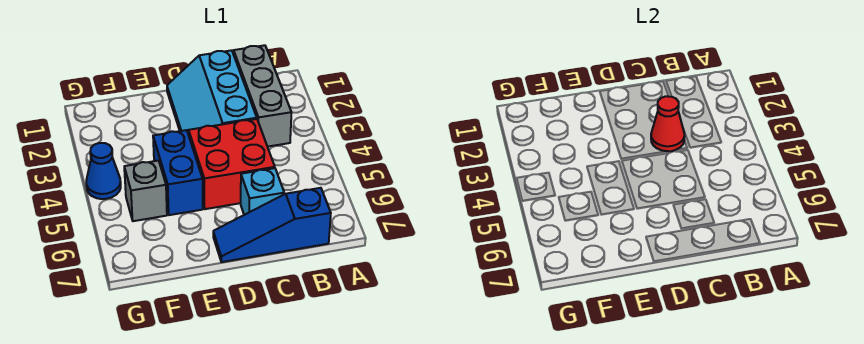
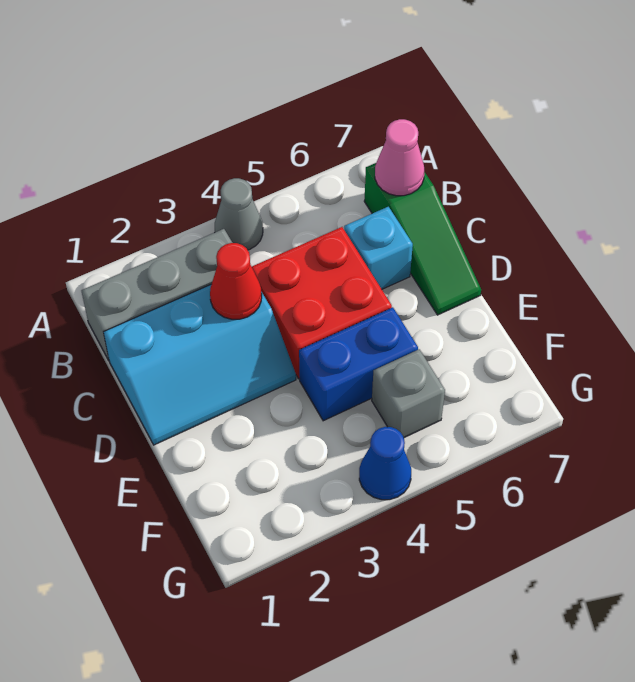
none -> grey cone A4 level 1
blue slope B7:D7 level 1 top B -> green slope B7:D7 level 1 top B
none -> pink cone B7 level 2

